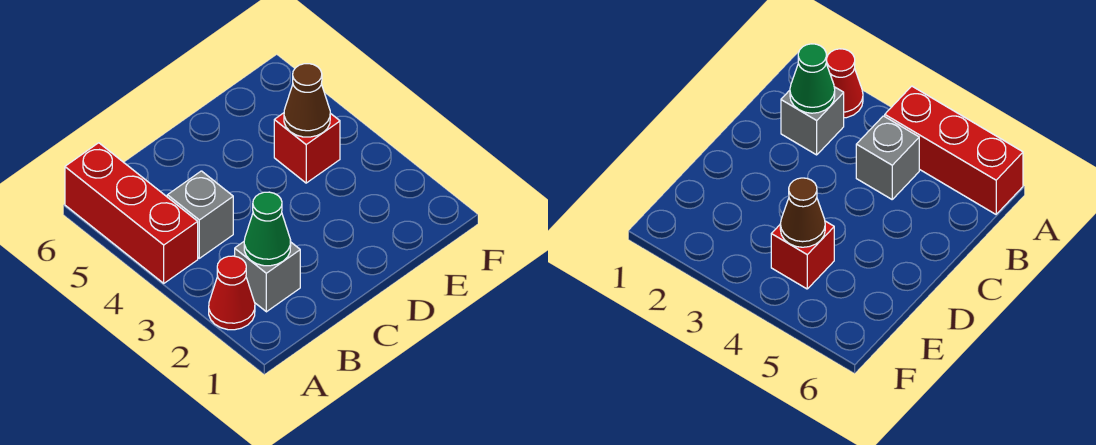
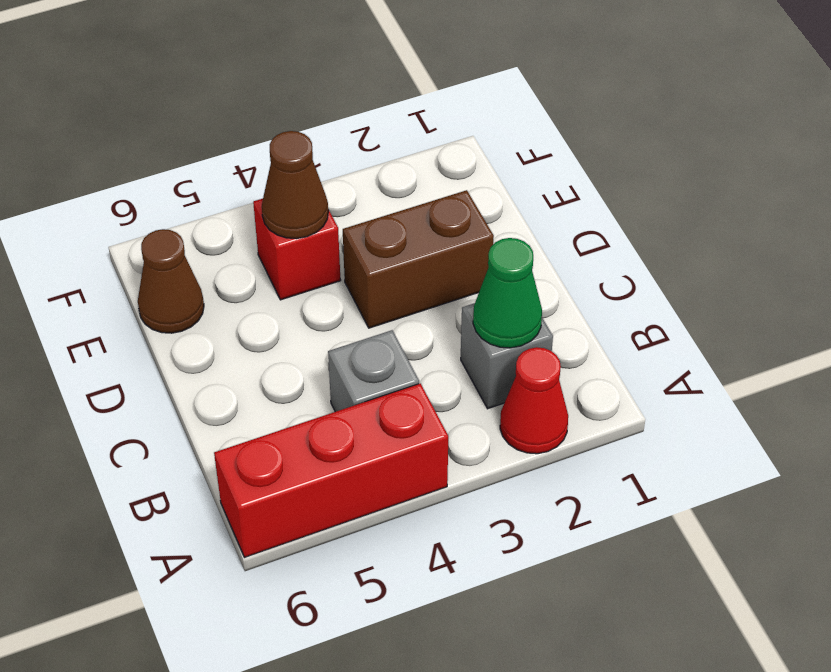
none -> brown brick D2:D3 level 1
none -> brown cone E6 level 1

